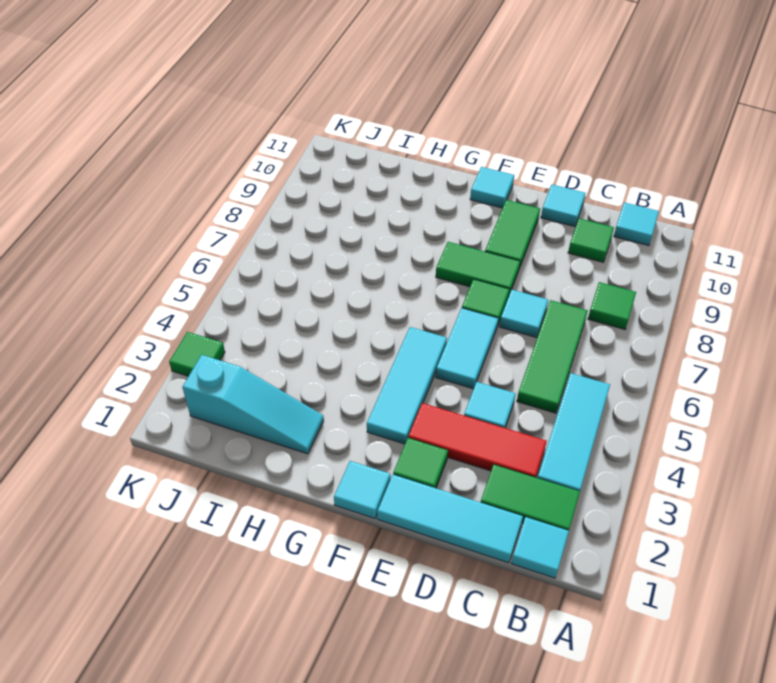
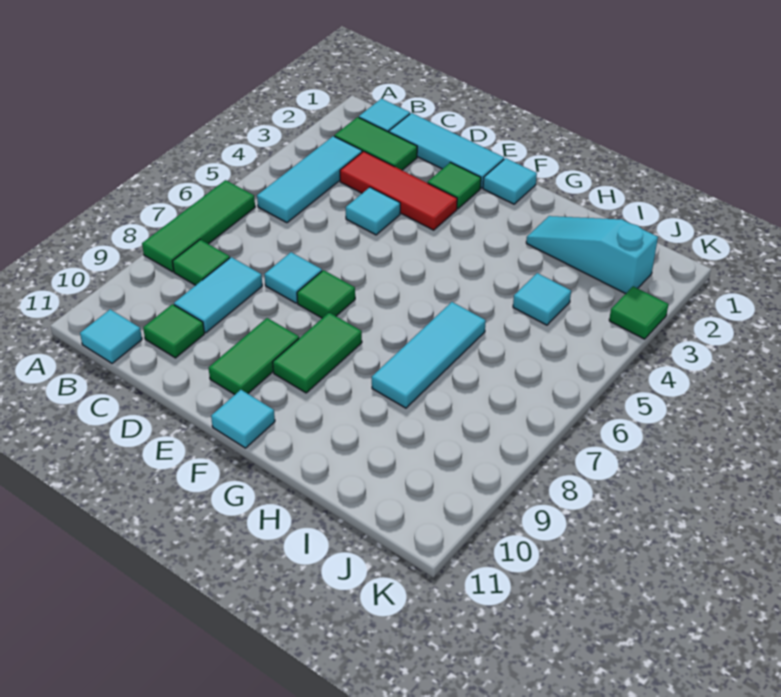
green tile C5:C7 level 1 -> green tile A6:A8 level 1
cyan tile D11 level 1 -> cyan tile I4 level 1
cyan tile E5:E6 level 1 -> cyan tile C8:C9 level 1
green tile E8:F8 level 1 -> green tile F8:F9 level 1
cyan tile F3:F5 level 1 -> cyan tile H6:H8 level 1

